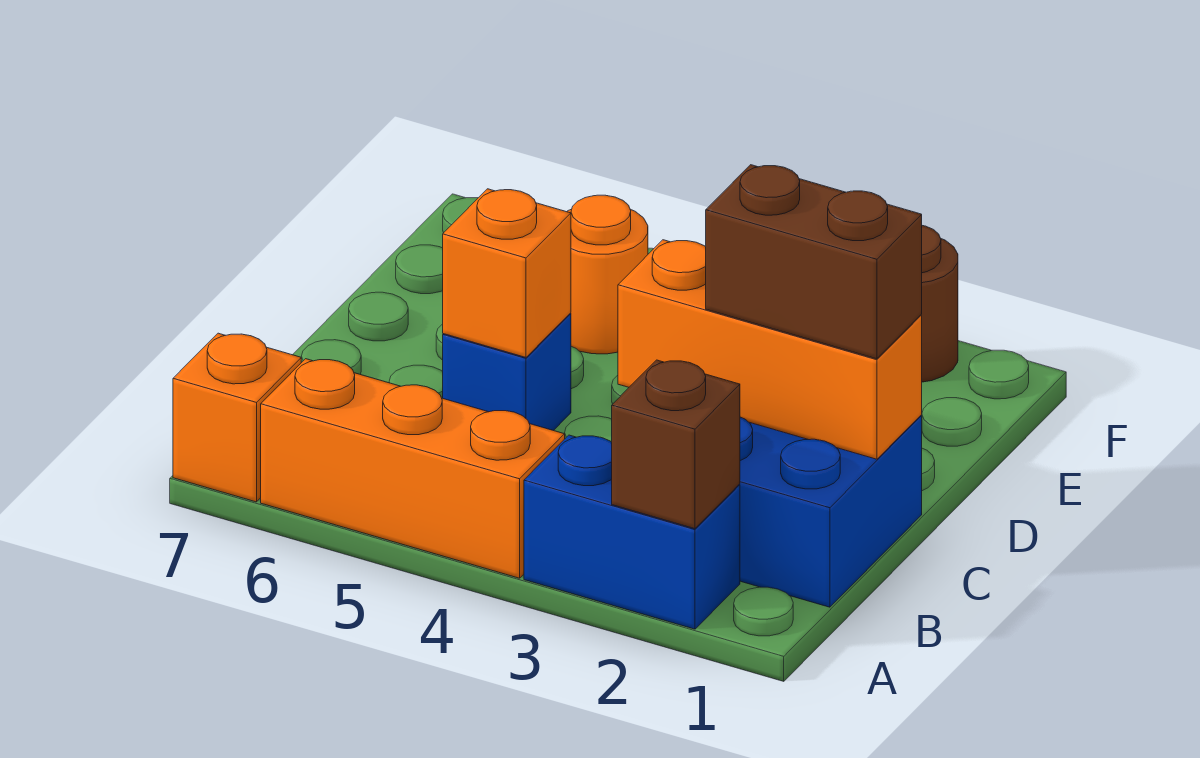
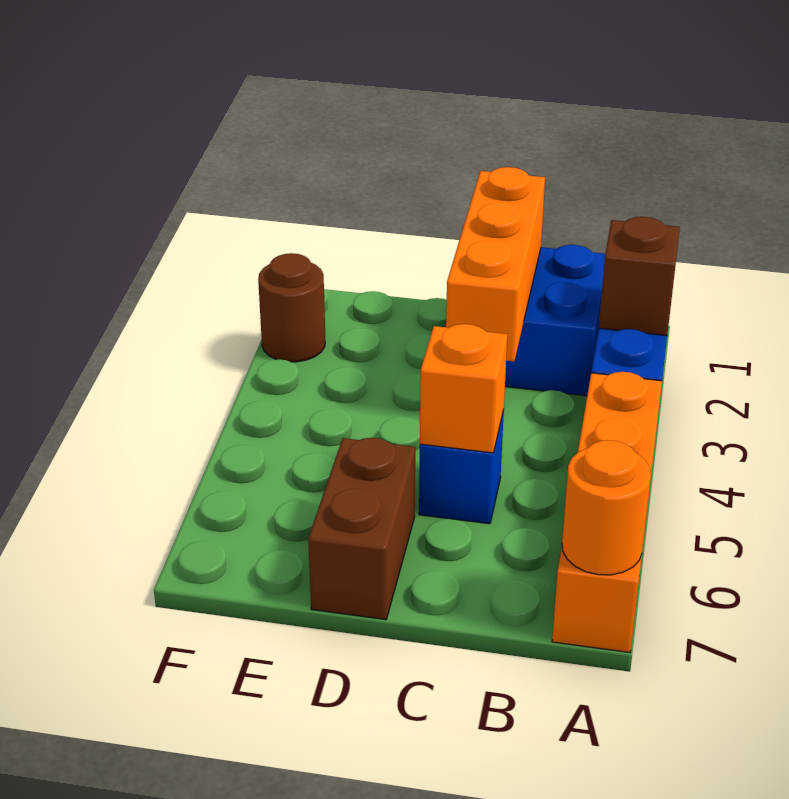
brown brick C1:C2 level 3 -> brown brick D6:D7 level 1
orange round brick E5 level 1 -> orange round brick A7 level 2

